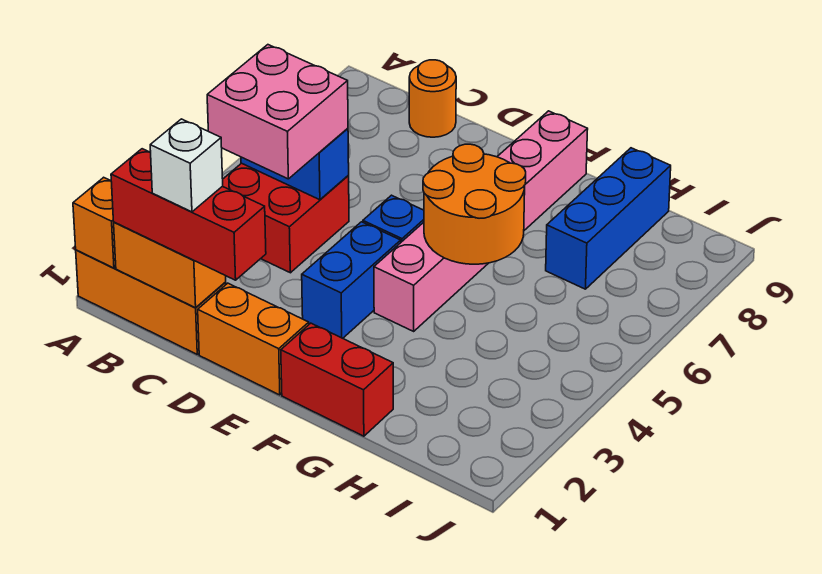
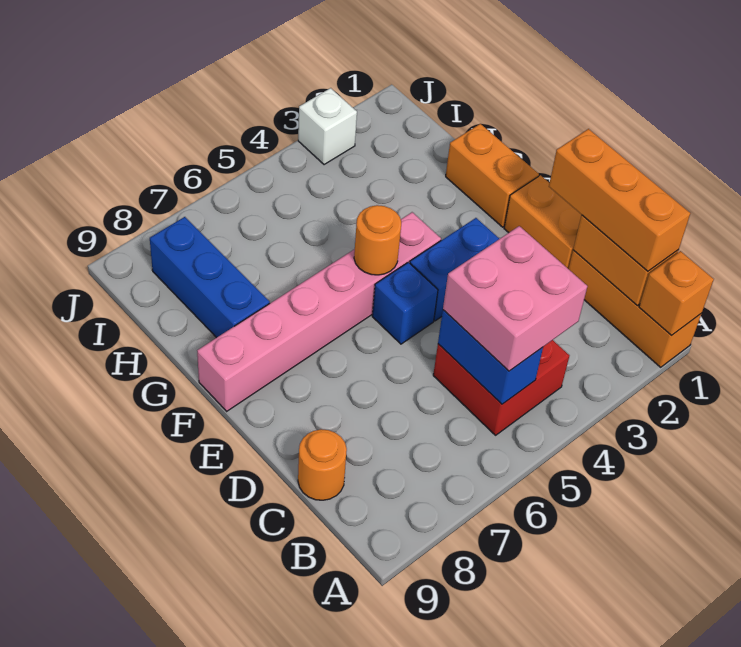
red brick B1:D1 level 3 -> orange brick B1:D1 level 3
white brick C1 level 4 -> white brick J3 level 1
red brick F1:G1 level 1 -> orange brick F1:G1 level 1
orange round brick F5:G6 level 2 -> orange round brick F5 level 2
blue brick H7:H9 level 1 -> blue brick G8:I8 level 1

